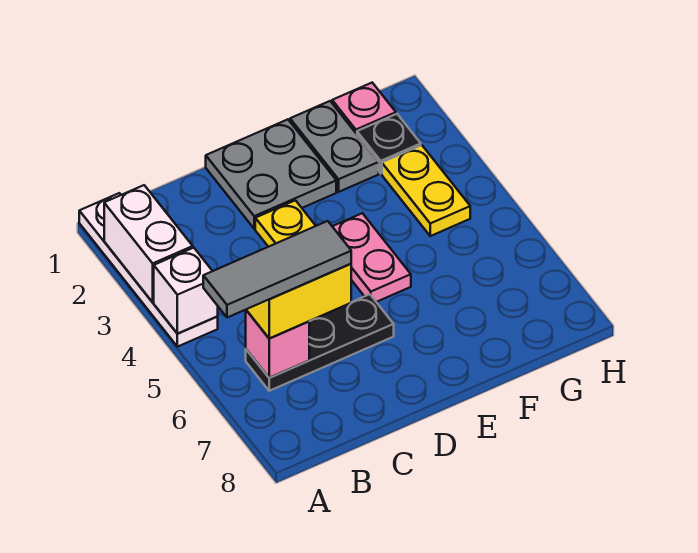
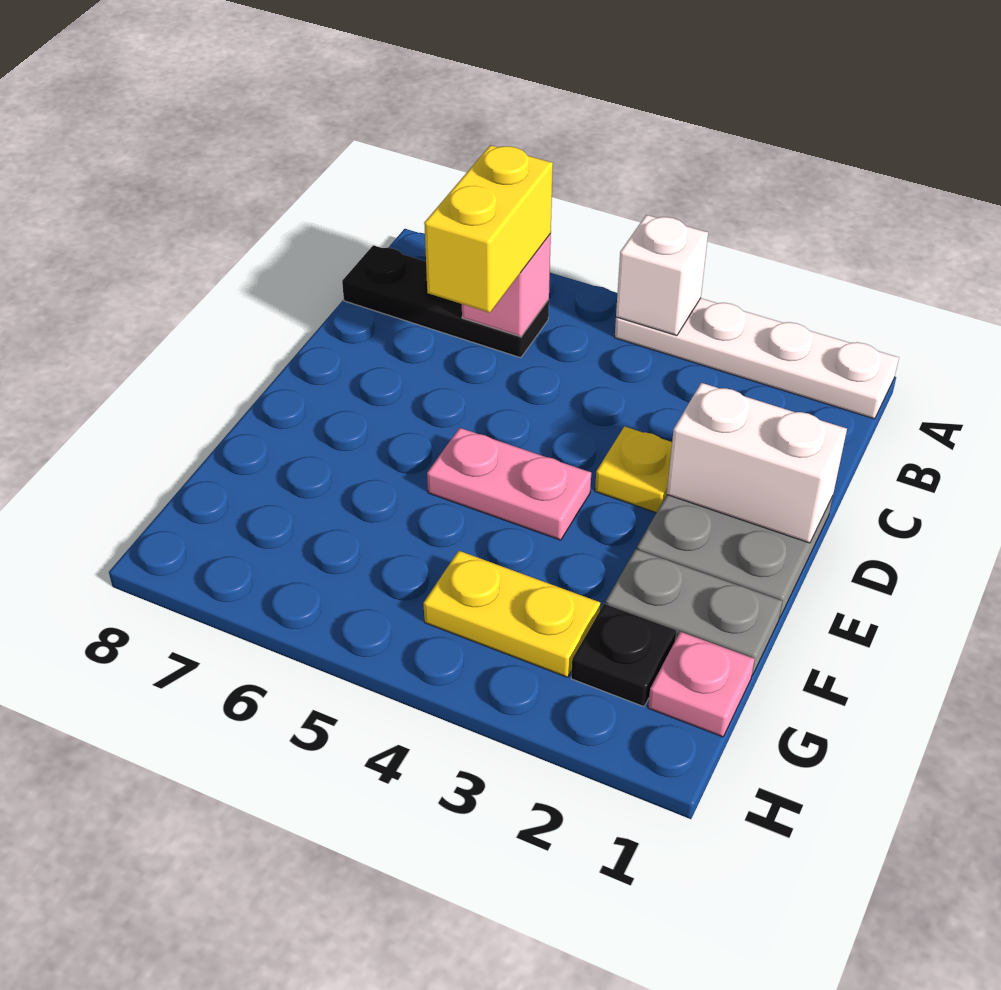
white brick A2:A3 level 2 -> white brick D1:D2 level 2
grey tile A6:C6 level 4 -> none
black plate B6:D6 level 1 -> black plate B6:B8 level 1

